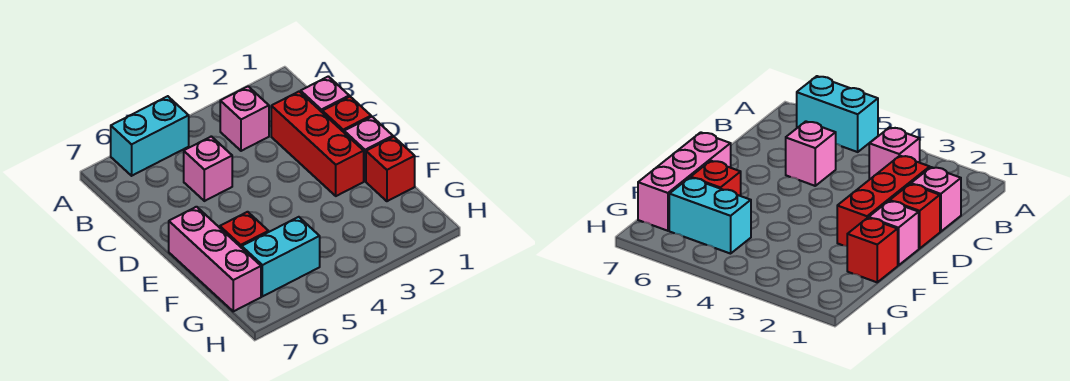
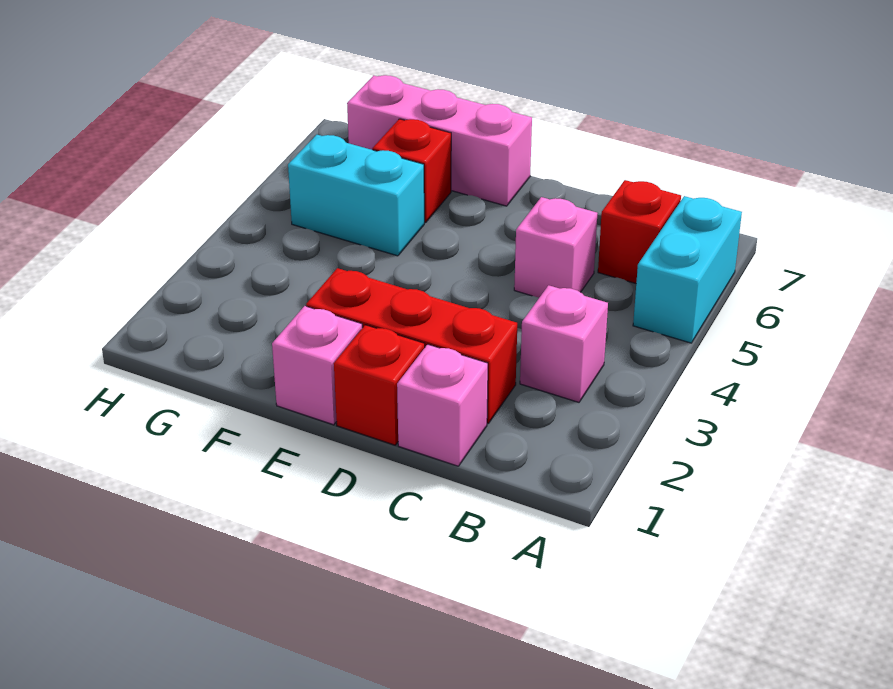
red brick F1 level 1 -> red brick B6 level 1
cyan brick G5:G6 level 1 -> cyan brick F5:G5 level 1

